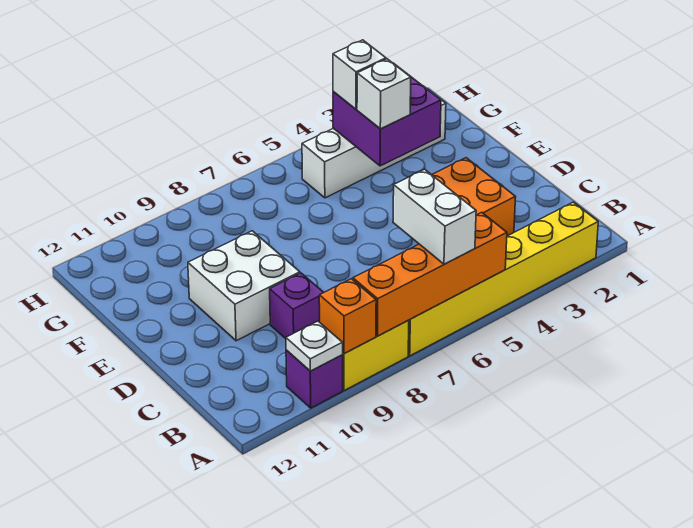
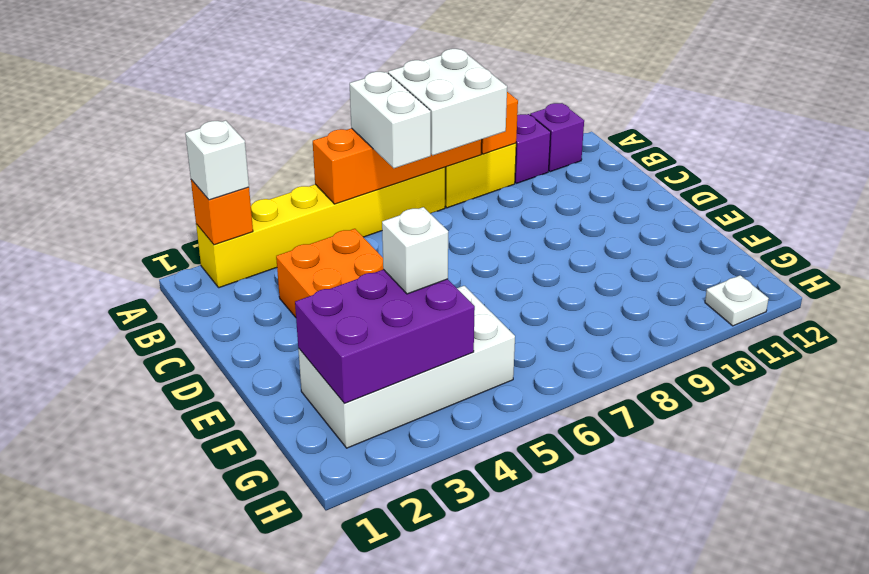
none -> orange brick A2 level 2
white plate A10 level 2 -> white plate H11 level 1
purple brick C9 level 1 -> purple brick A11 level 1
white brick D9:E10 level 1 -> white brick A7:B8 level 3
purple brick F3:G4 level 2 -> purple brick F2:G4 level 2
white brick G2:G5 level 1 -> white brick F2:G5 level 1
white brick G4 level 3 -> white brick A2 level 3

